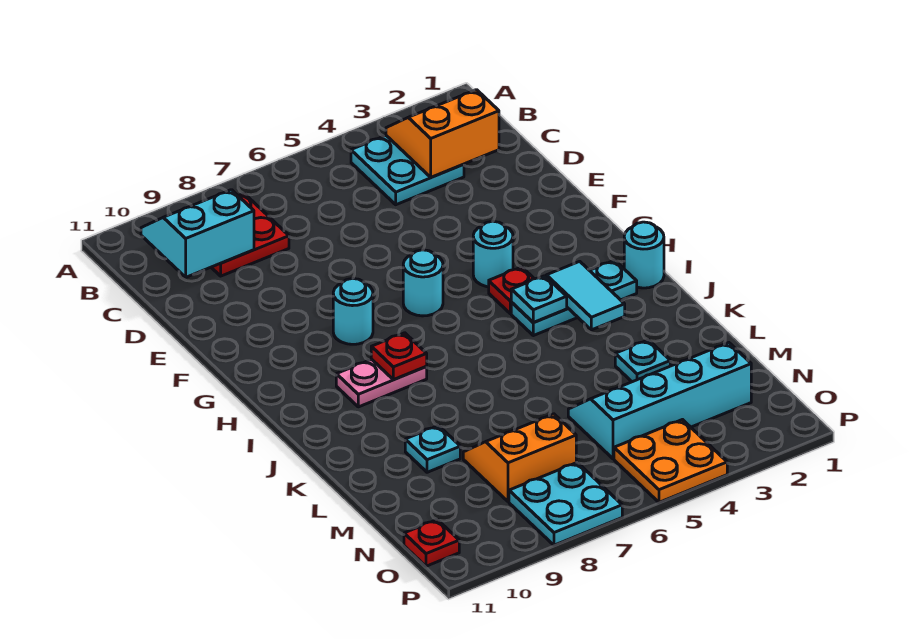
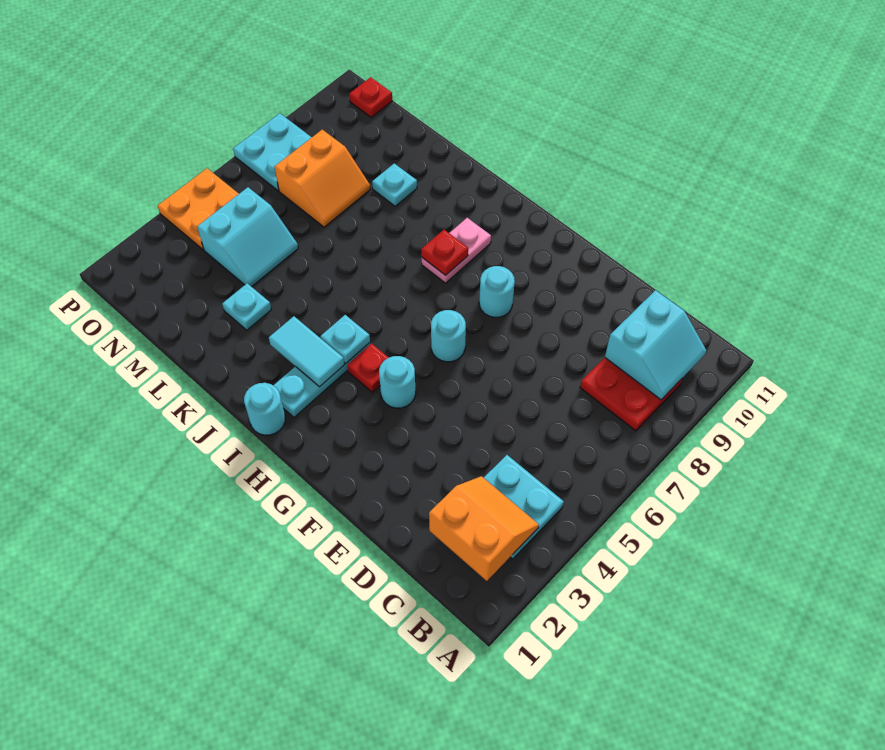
orange slope B2:C3 level 2 top C -> orange slope B2:C3 level 2 top 2
cyan slope M2:N5 level 1 top N -> cyan slope M4:N5 level 1 top N

